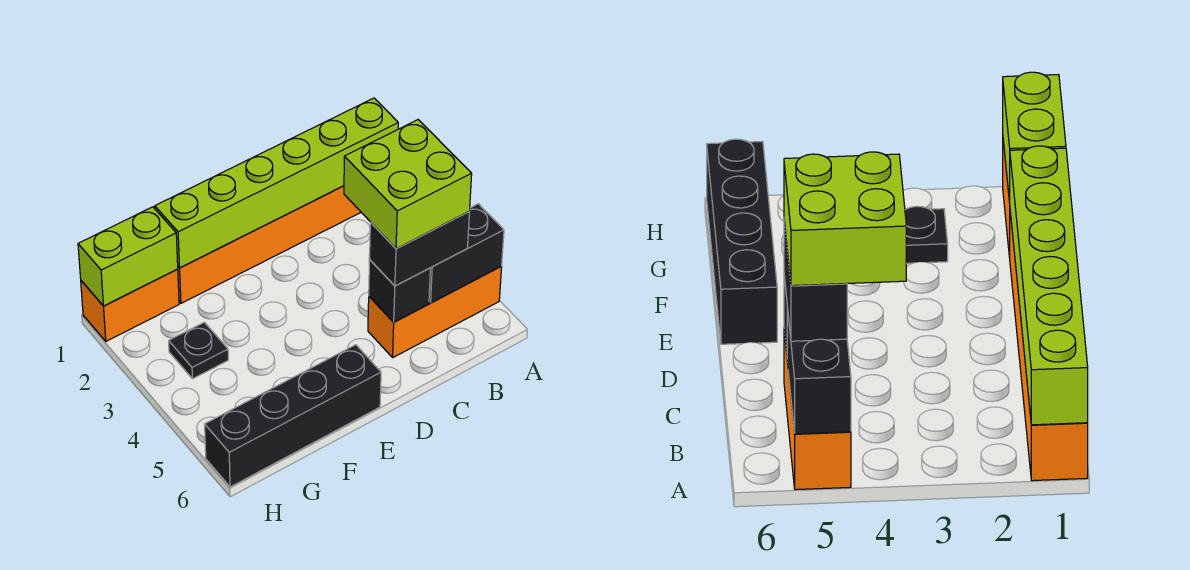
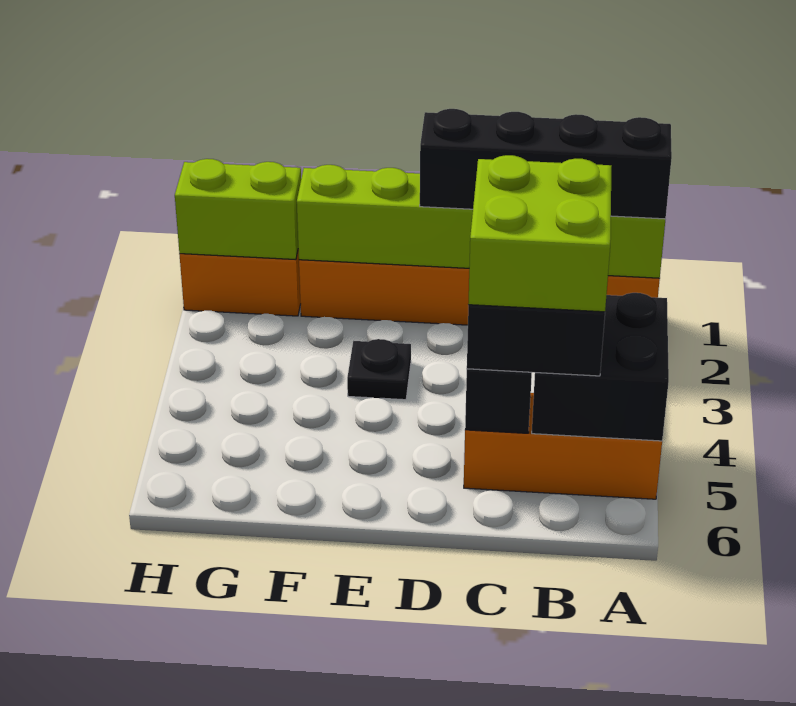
black brick A5:B5 level 2 -> black brick A4:B5 level 2
black brick E6:H6 level 1 -> black brick A1:D1 level 3
black plate G3 level 1 -> black plate E3 level 1

